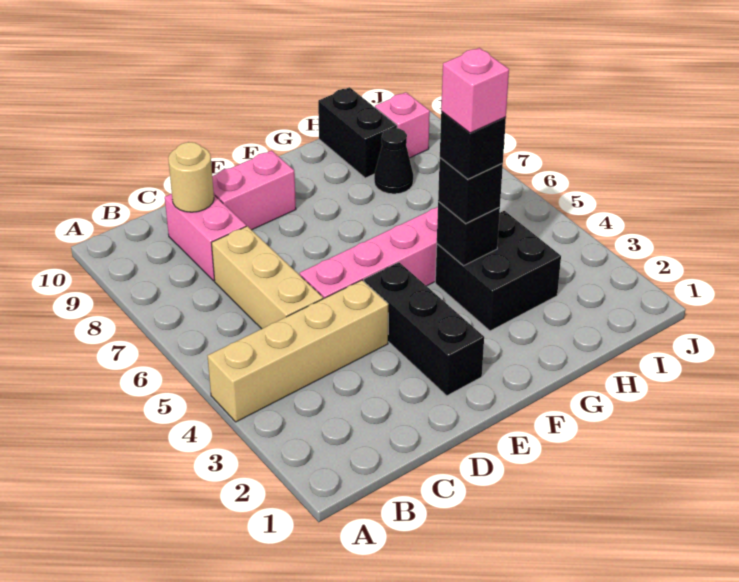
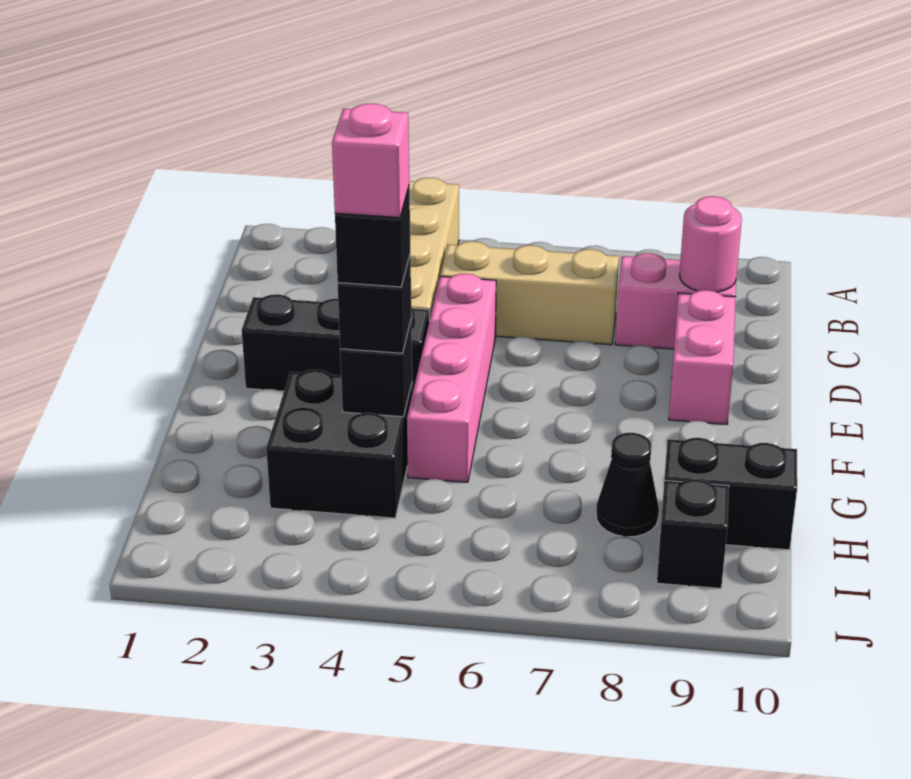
tan round brick C9 level 2 -> pink round brick C9 level 2
pink brick I9 level 1 -> black brick I9 level 1

